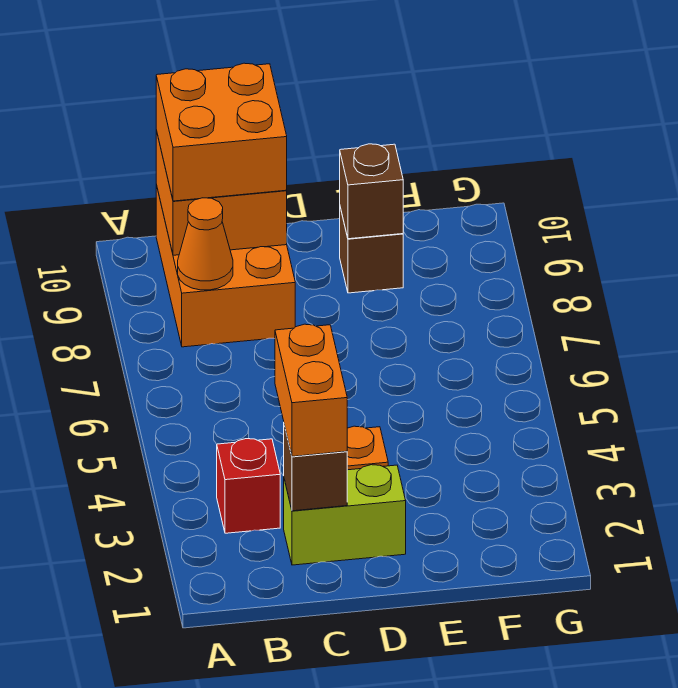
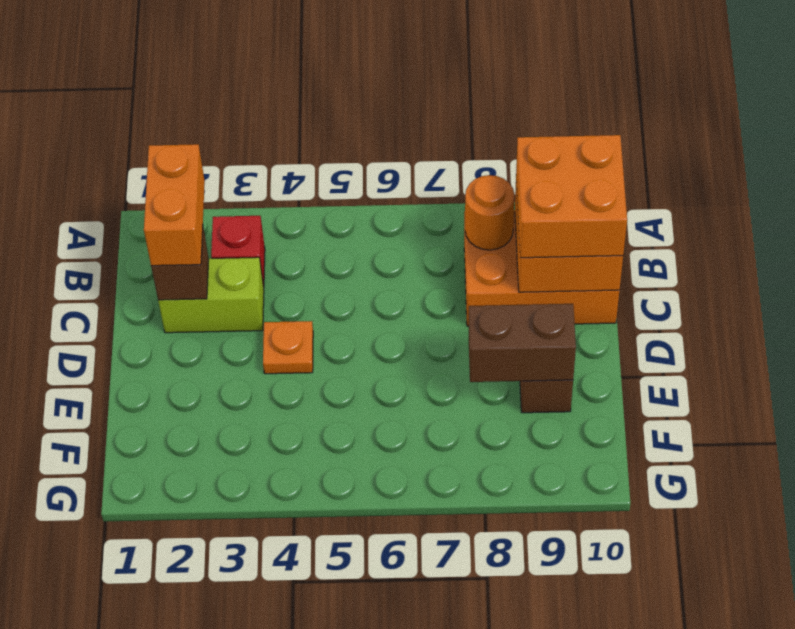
orange cone B8 level 2 -> orange round brick B8 level 2
lime brick C2:D2 level 1 -> lime brick C2:C3 level 1
orange brick C2:C3 level 3 -> orange brick B2:C2 level 3
brown brick E9 level 2 -> brown brick E8:E9 level 2

